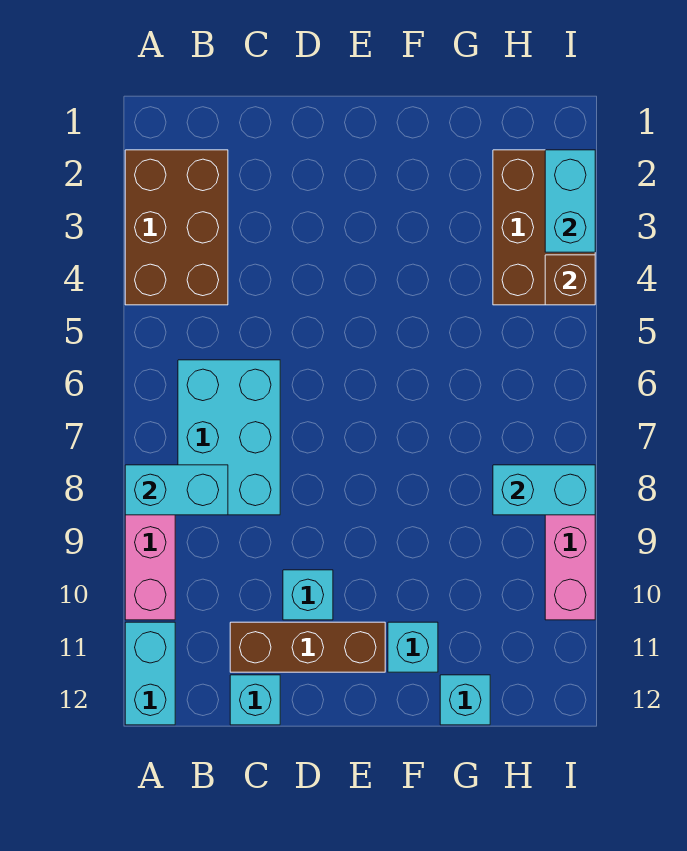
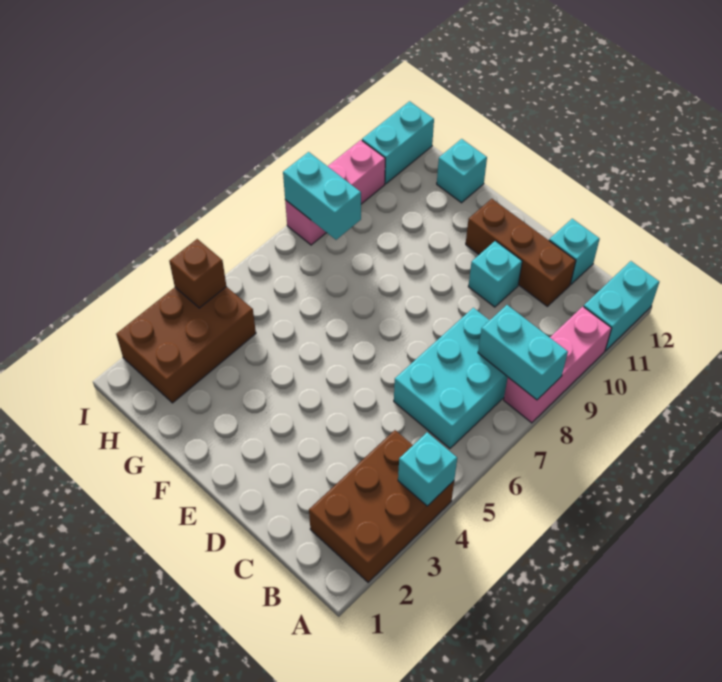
cyan brick F11 level 1 -> cyan brick A4 level 2
cyan brick I2:I3 level 2 -> cyan brick I11:I12 level 1

